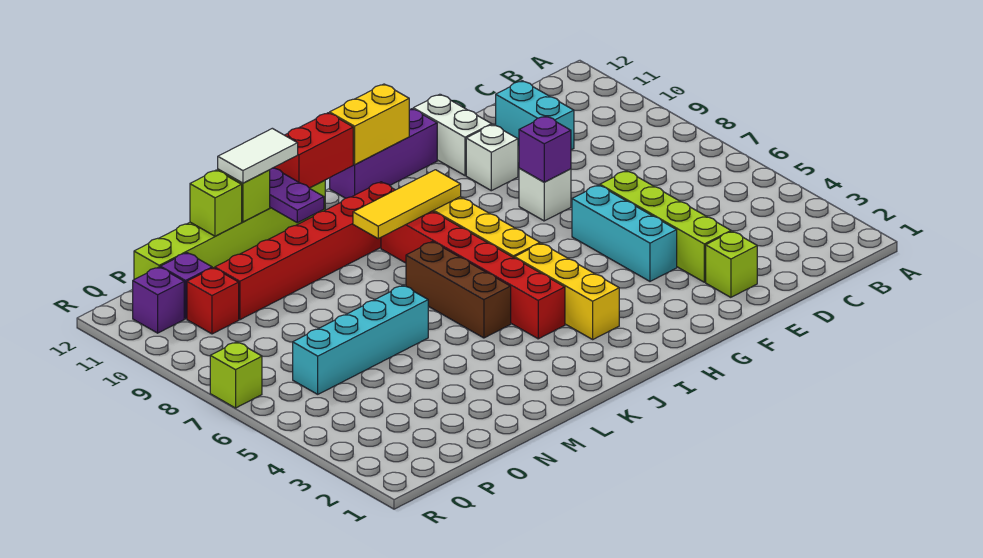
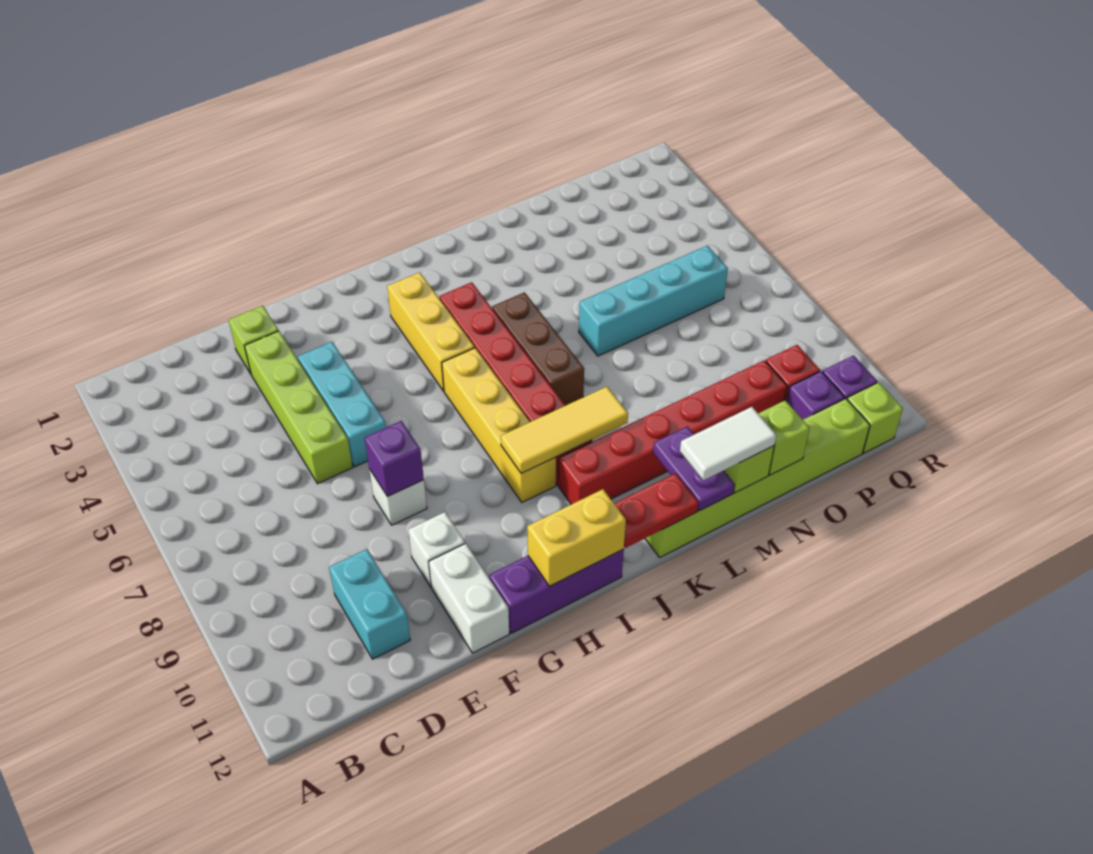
red brick J12:K12 level 2 -> red plate J12:K12 level 2
lime brick R7 level 1 -> lime brick Q12 level 1

